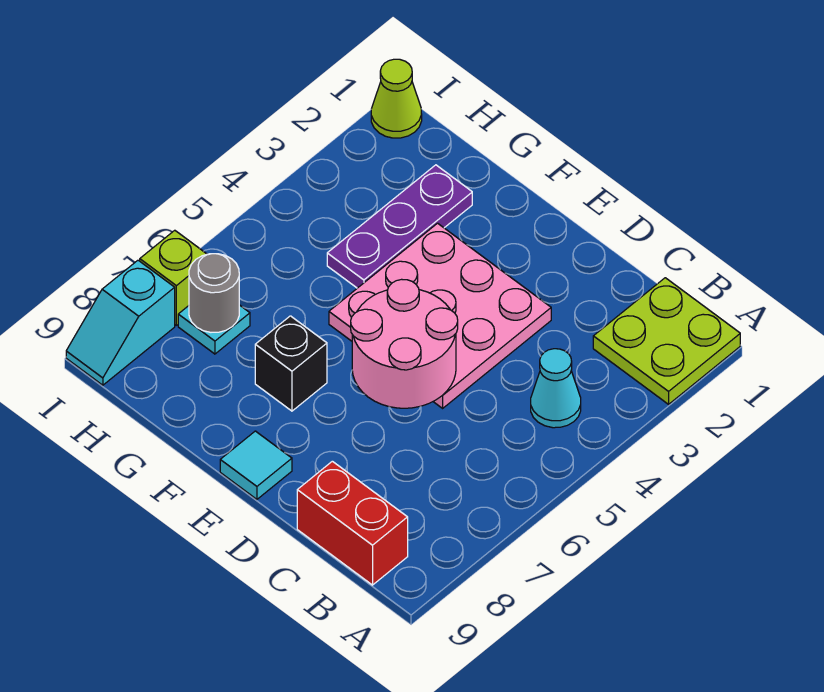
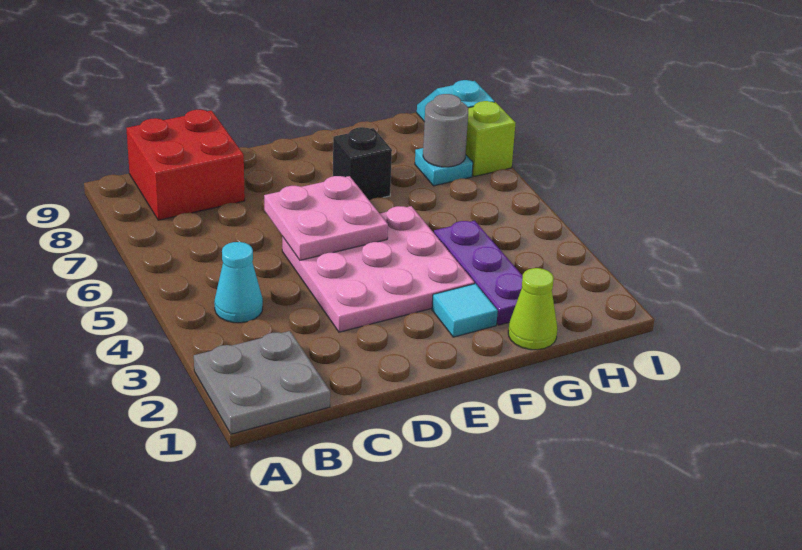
lime plate A1:B2 level 1 -> grey plate A1:B2 level 1
red brick B9:C9 level 1 -> red brick B8:C9 level 1
pink round brick D5:E6 level 2 -> pink plate D5:E6 level 2
cyan tile E9 level 1 -> cyan tile F2 level 1
lime cone I1 level 1 -> lime cone G1 level 1

